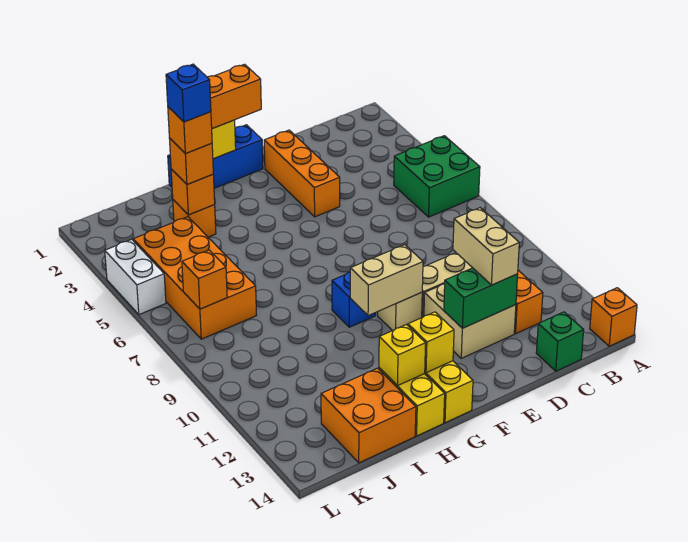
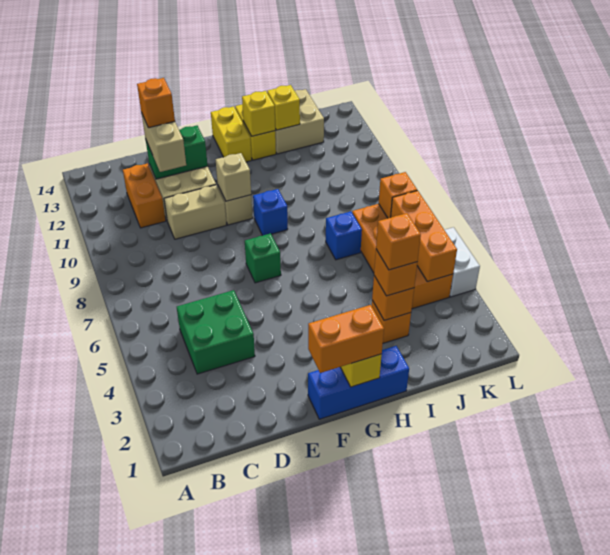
green brick A5:B6 level 1 -> green brick C4:D5 level 1
orange brick A14 level 1 -> orange brick D12 level 4
green brick C14 level 1 -> green brick F7 level 1
orange brick E2:E4 level 1 -> orange brick K4:K6 level 2
tan brick F10:G10 level 2 -> tan brick F10 level 2
yellow brick G13 level 2 -> yellow brick I13 level 2
blue brick I3 level 5 -> blue brick I7 level 1
orange brick I13:J14 level 1 -> tan brick I13:J14 level 1

